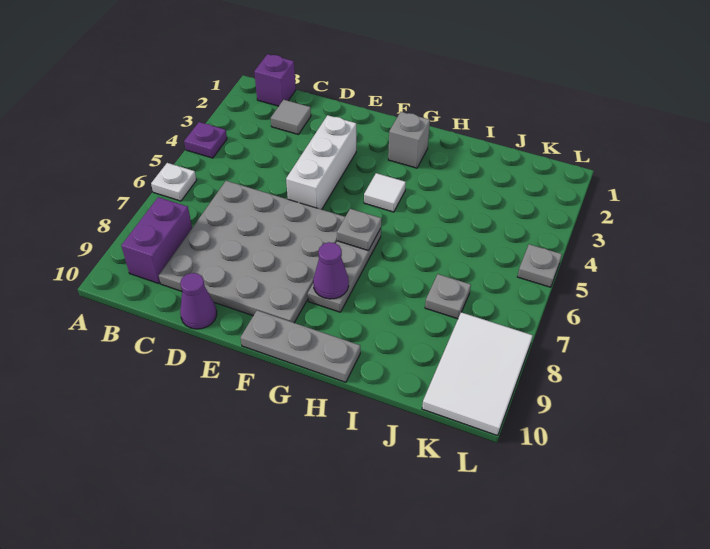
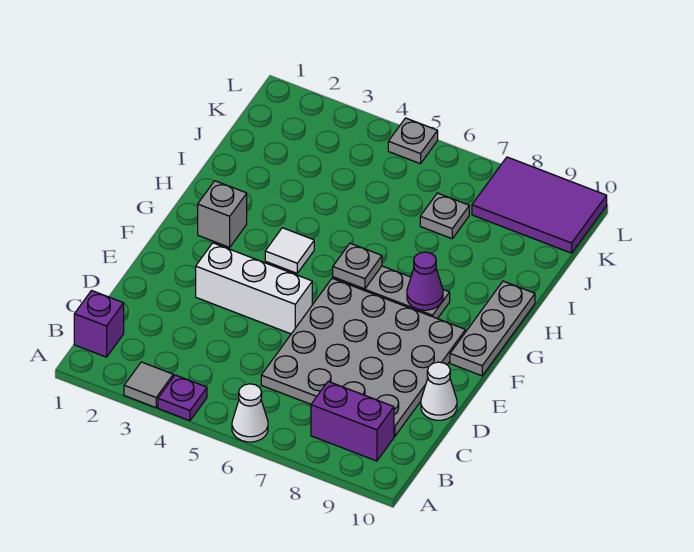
white plate A6 level 1 -> white cone A6 level 1
grey tile C2 level 1 -> grey tile A3 level 1
purple cone D10 level 1 -> white cone D10 level 1
white tile K8:L10 level 1 -> purple tile K8:L10 level 1

